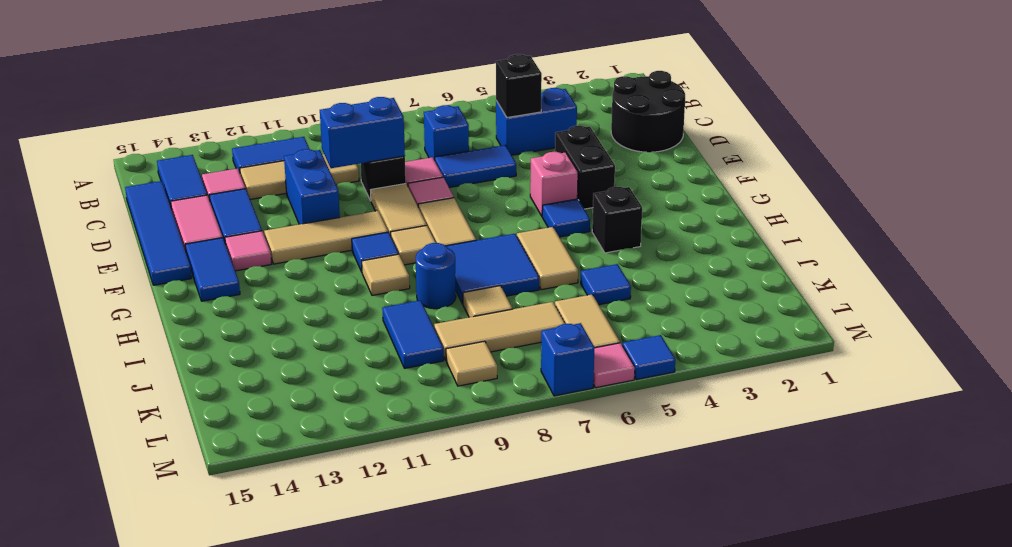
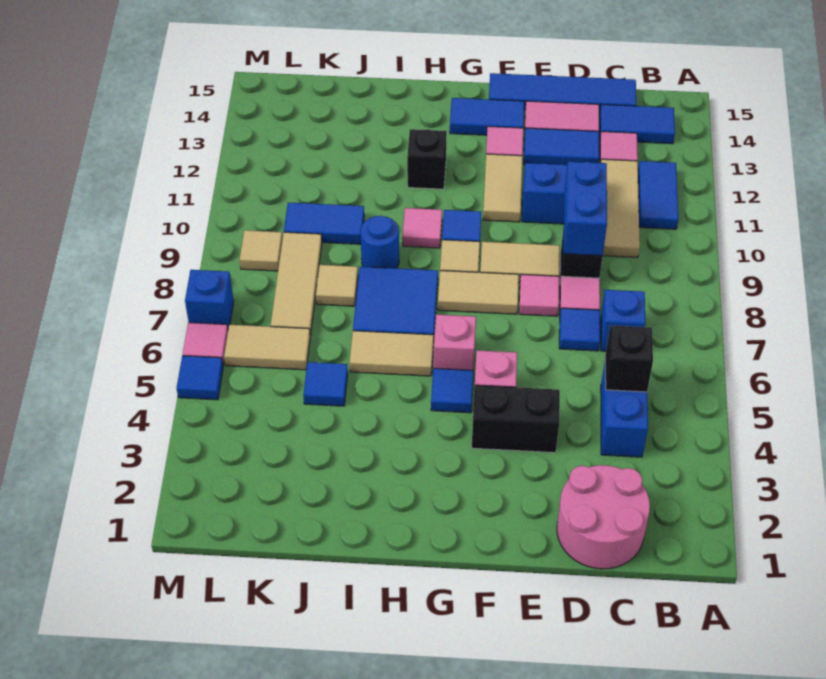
black round brick C1:D2 level 1 -> pink round brick C1:D2 level 1
blue tile D6:D7 level 1 -> blue tile D7 level 1
tan tile F10:F12 level 1 -> tan tile F11:F12 level 1
none -> pink brick G6 level 1
black brick H4 level 1 -> black brick H12 level 1
tan tile H10 level 1 -> pink tile H10 level 1

